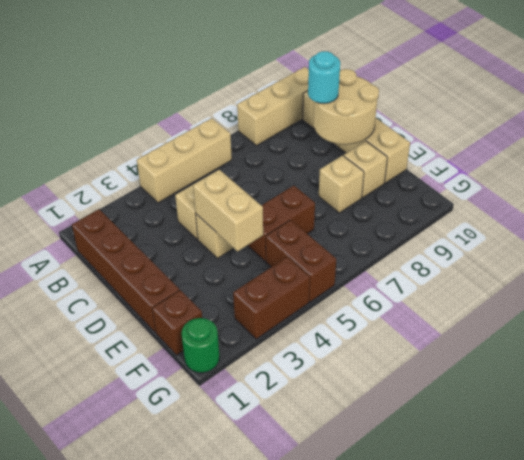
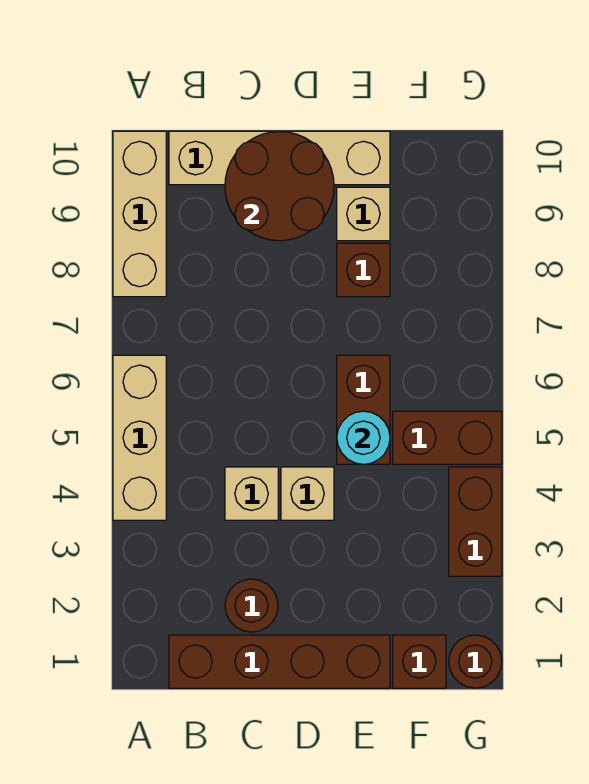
none -> brown round brick C2 level 1
tan round brick C9:D10 level 2 -> brown round brick C9:D10 level 2
cyan round brick C9 level 3 -> cyan round brick E5 level 2
tan brick D4:E4 level 2 -> none
tan brick E8 level 1 -> brown brick E8 level 1
green round brick G1 level 1 -> brown round brick G1 level 1

